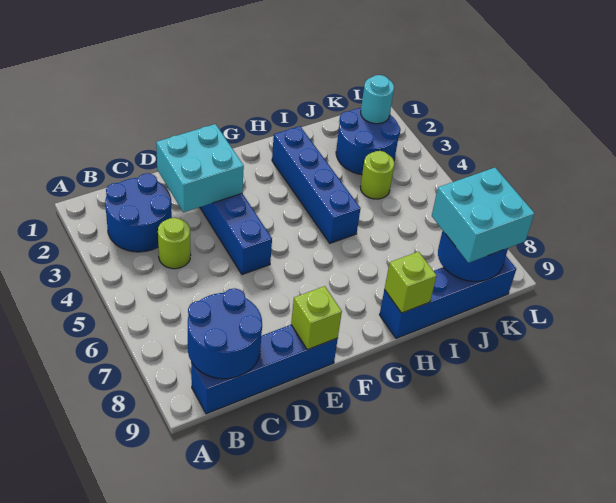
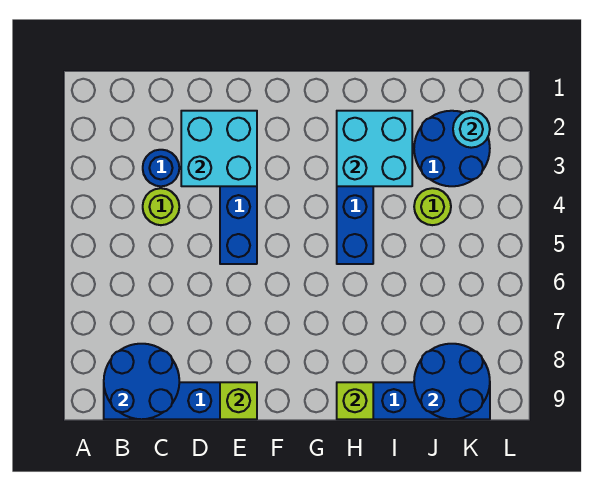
blue round brick B2:C3 level 1 -> blue round brick C3 level 1
cyan brick J8:K9 level 3 -> cyan brick H2:I3 level 2

